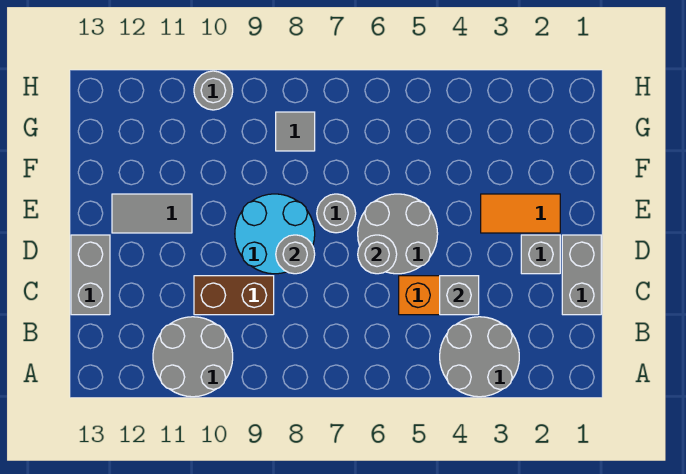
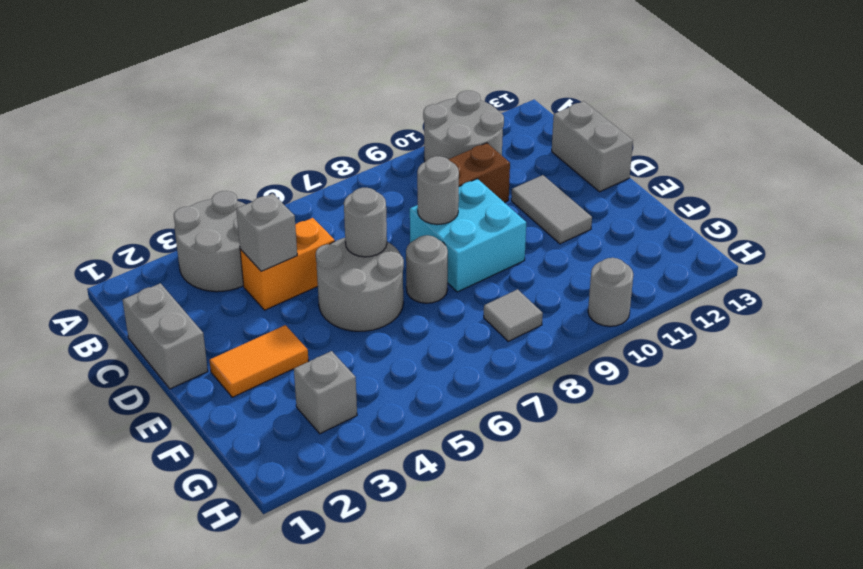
grey brick D2 level 1 -> grey brick G3 level 1
cyan round brick D8:E9 level 1 -> cyan brick D8:E9 level 1
grey tile E11:E12 level 1 -> grey tile D11:E11 level 1

